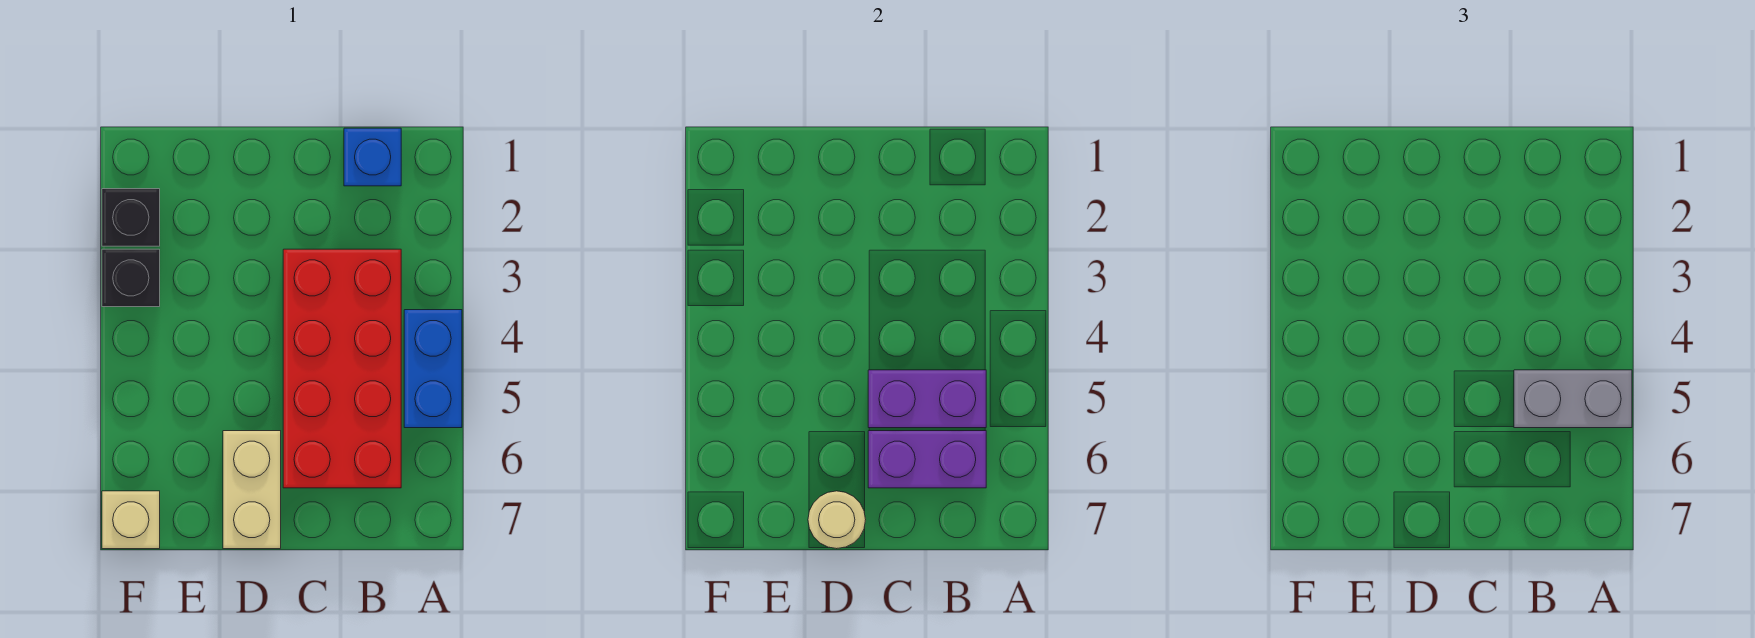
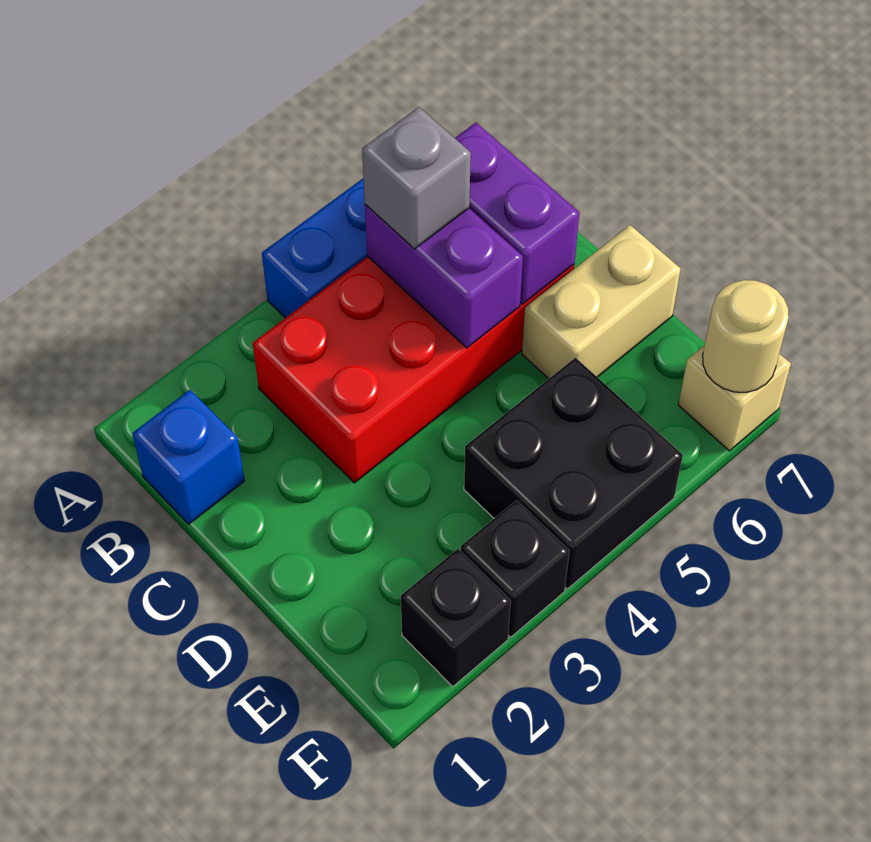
grey brick A5:B5 level 3 -> grey brick B5 level 3
tan round brick D7 level 2 -> tan round brick F7 level 2
none -> black brick E4:F5 level 1

